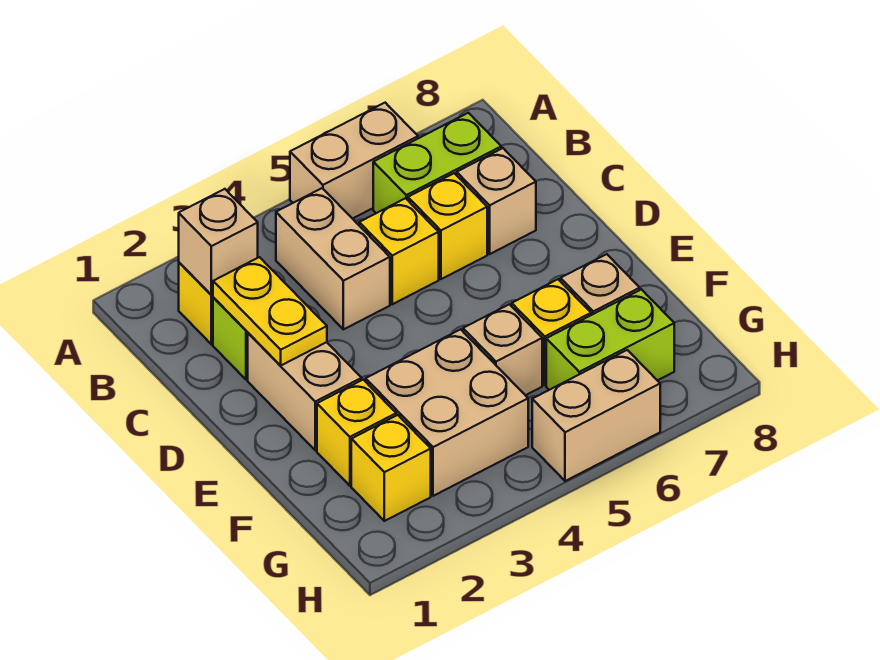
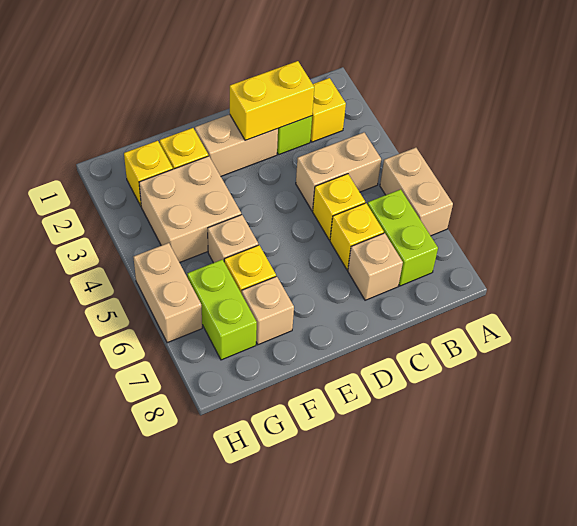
tan brick B2 level 2 -> none
yellow plate C2:D2 level 2 -> yellow brick C2:D2 level 2

